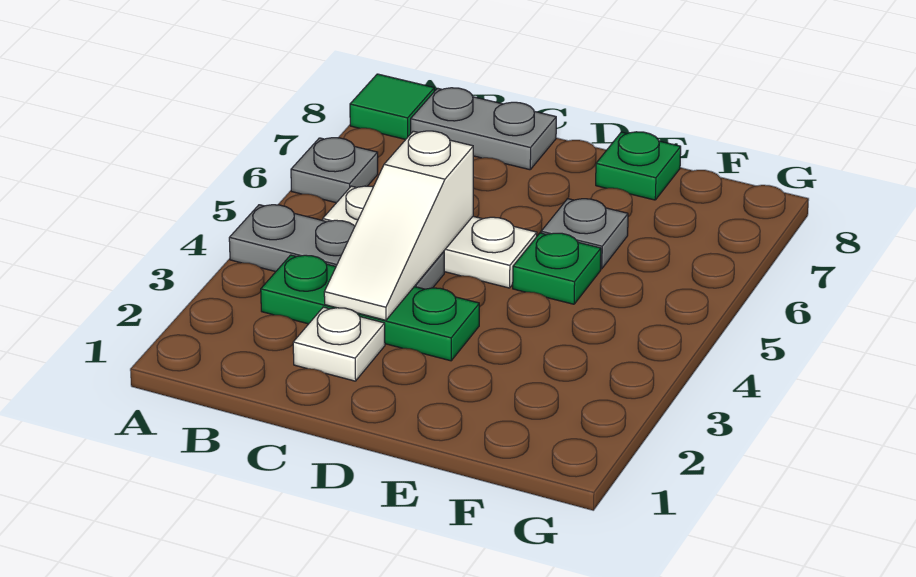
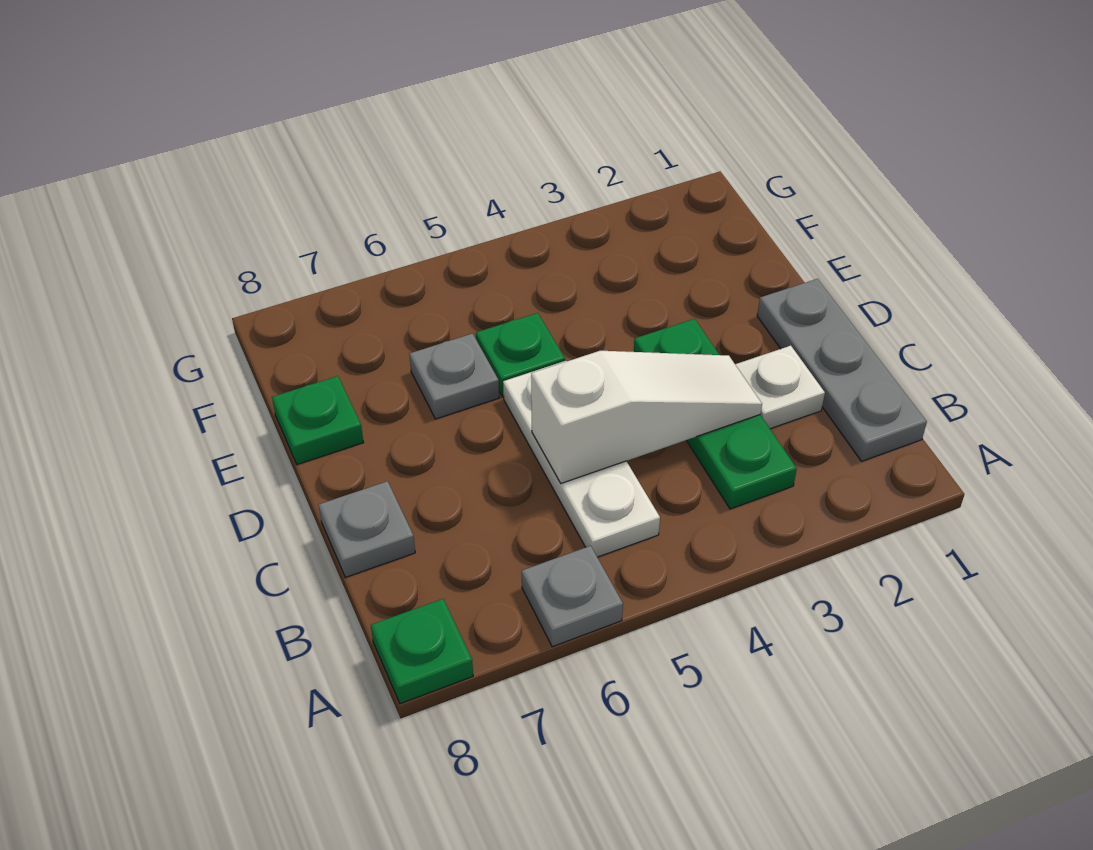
grey plate A4:C4 level 1 -> grey plate B1:D1 level 1
green tile A8 level 1 -> green plate A8 level 1
grey plate B8:C8 level 1 -> grey plate C8 level 1

